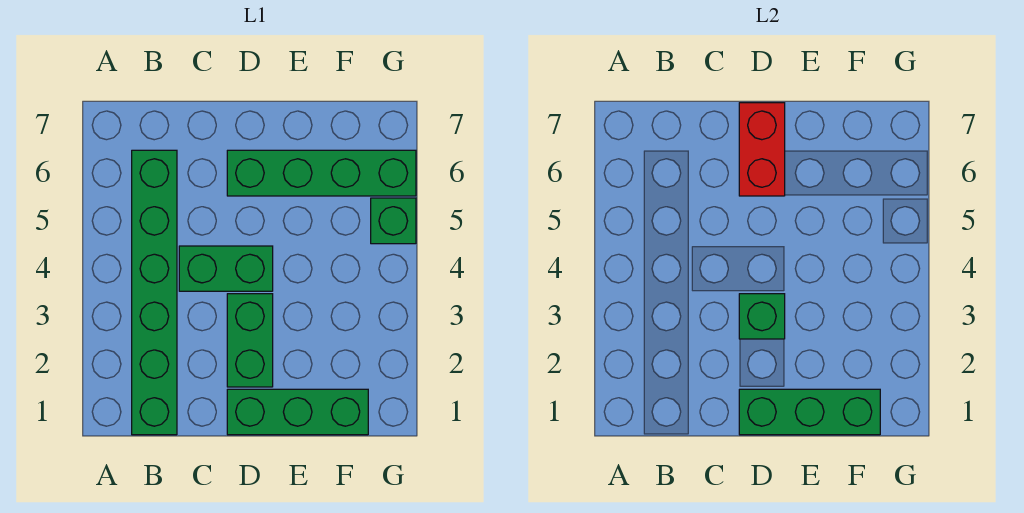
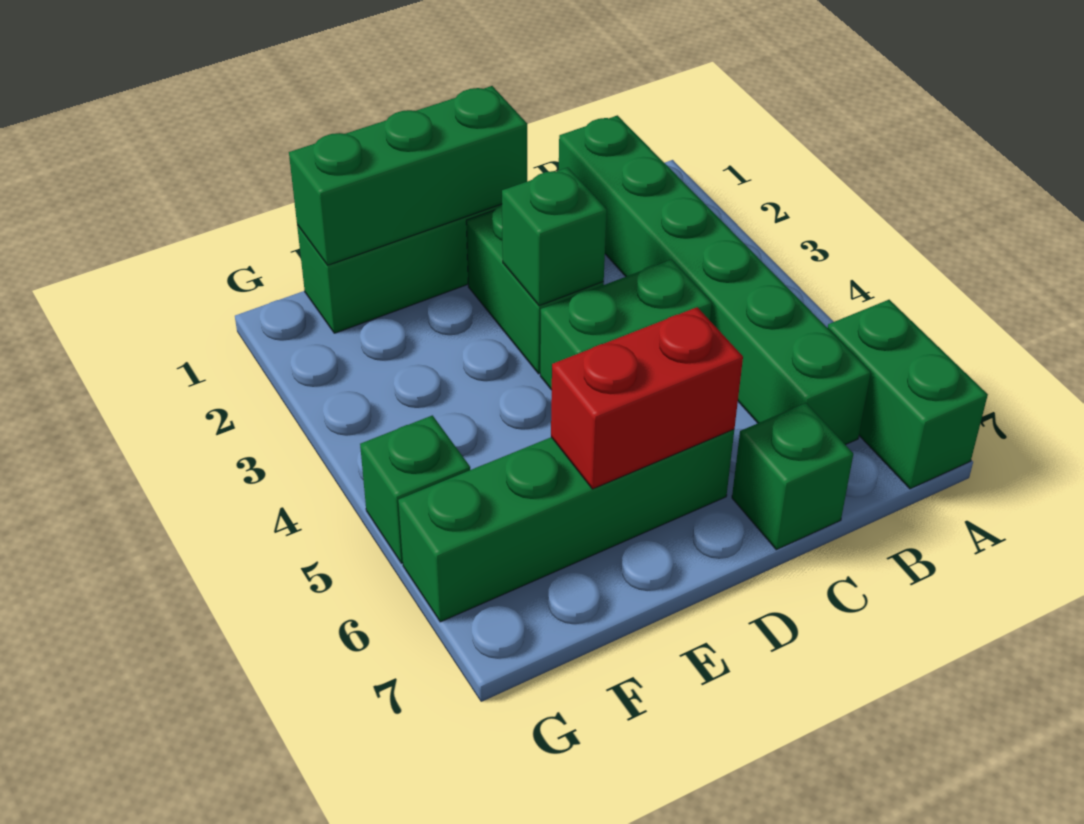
none -> green brick A6:A7 level 1
none -> green brick C7 level 1
red brick D6:D7 level 2 -> red brick D6:E6 level 2

